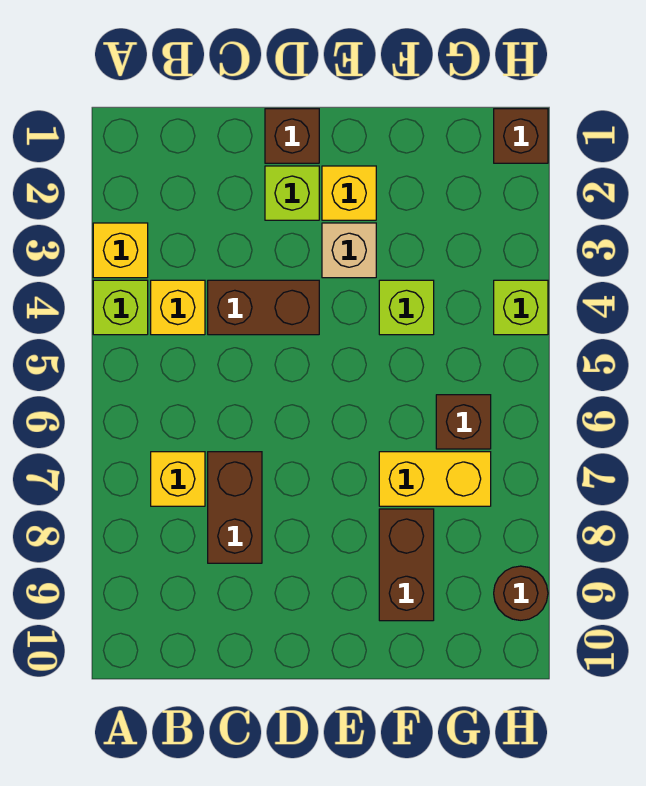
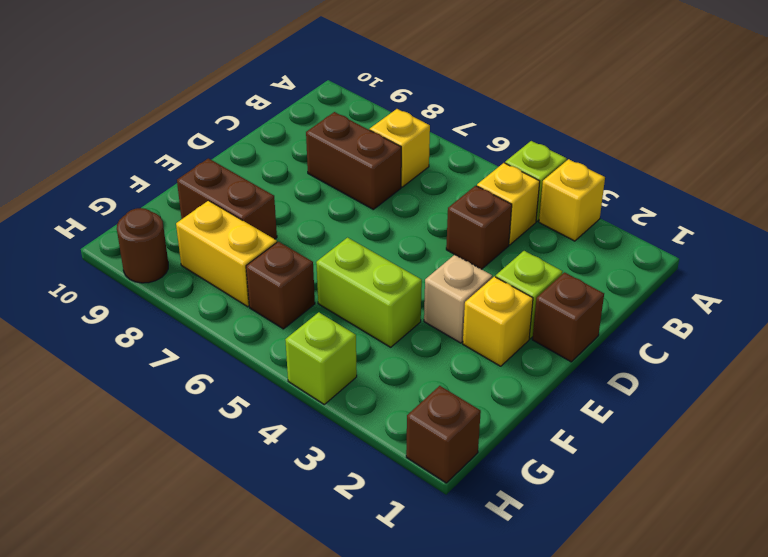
brown brick C4:D4 level 1 -> brown brick C4 level 1
lime brick F4 level 1 -> lime brick F4:F5 level 1
yellow brick F7:G7 level 1 -> yellow brick G7:G8 level 1

